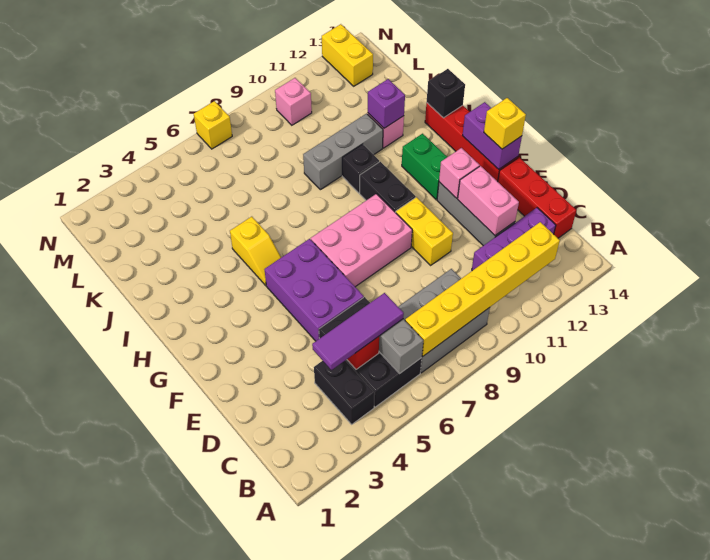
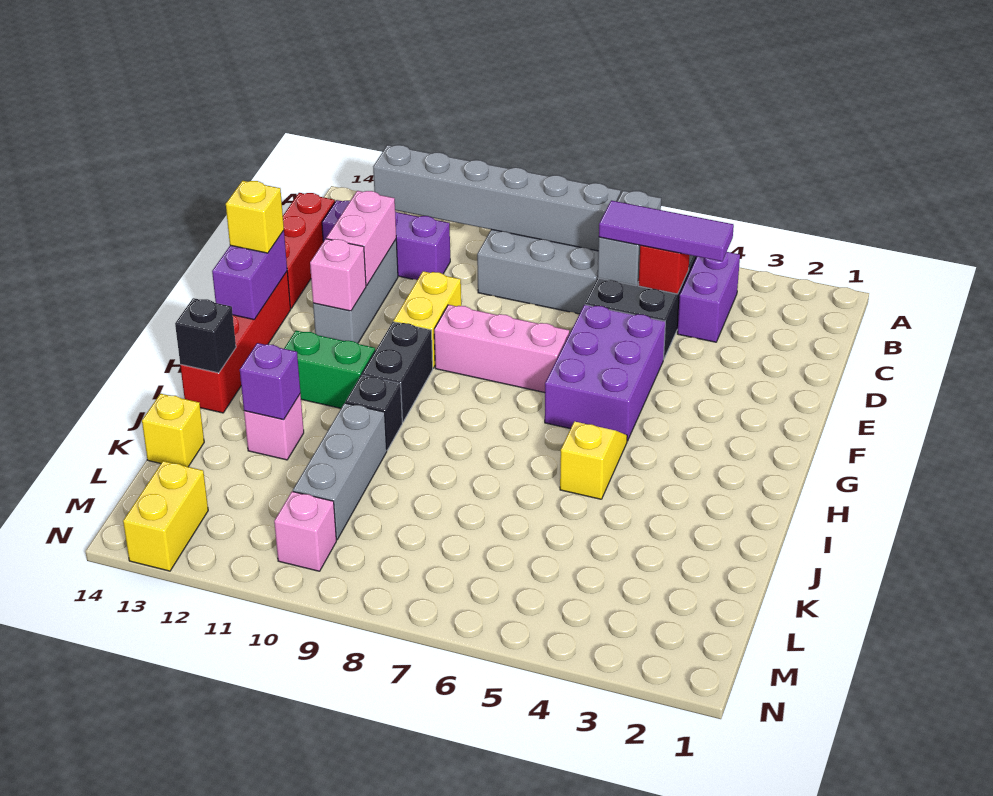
black brick B4:C4 level 1 -> purple brick B4:C4 level 1
yellow brick B7:B12 level 2 -> grey brick B7:B12 level 2
pink brick F7:G9 level 1 -> pink brick F7:F9 level 1
green brick G12:H12 level 1 -> green brick H11:H12 level 1
grey brick J9:J11 level 1 -> grey brick J10:L10 level 1
yellow brick N7 level 1 -> yellow brick K14 level 1

